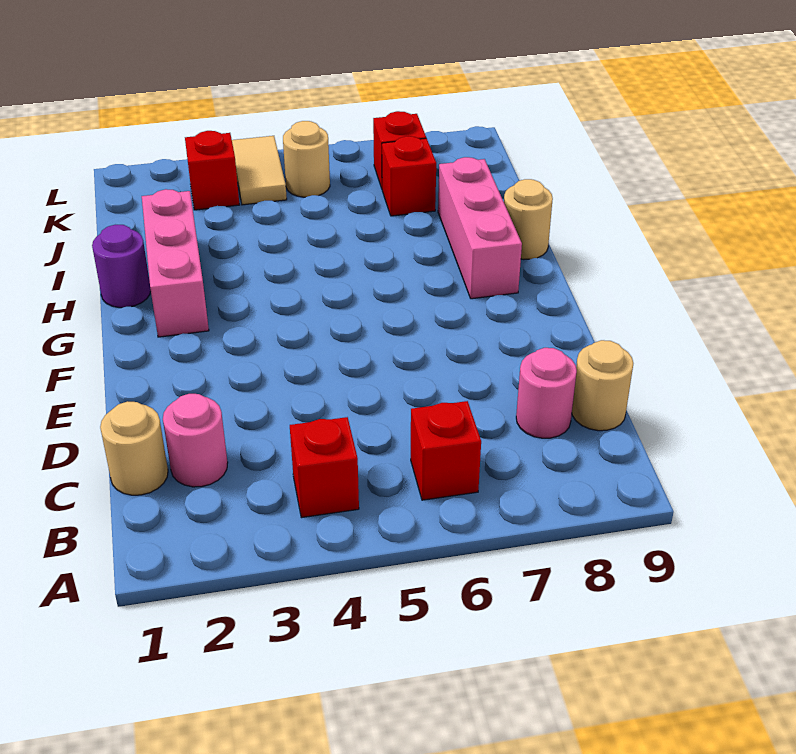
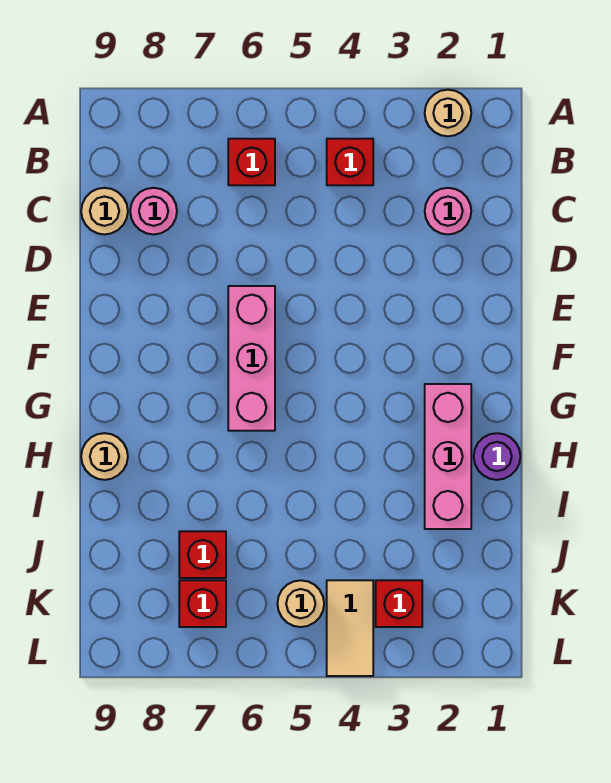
tan round brick C1 level 1 -> tan round brick A2 level 1
pink brick G8:I8 level 1 -> pink brick E6:G6 level 1

